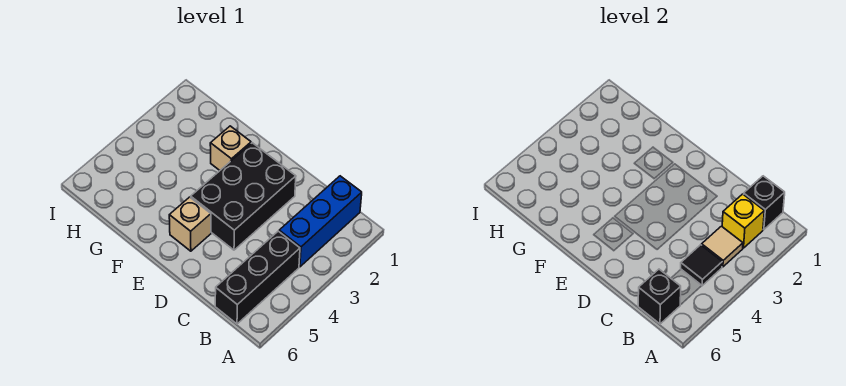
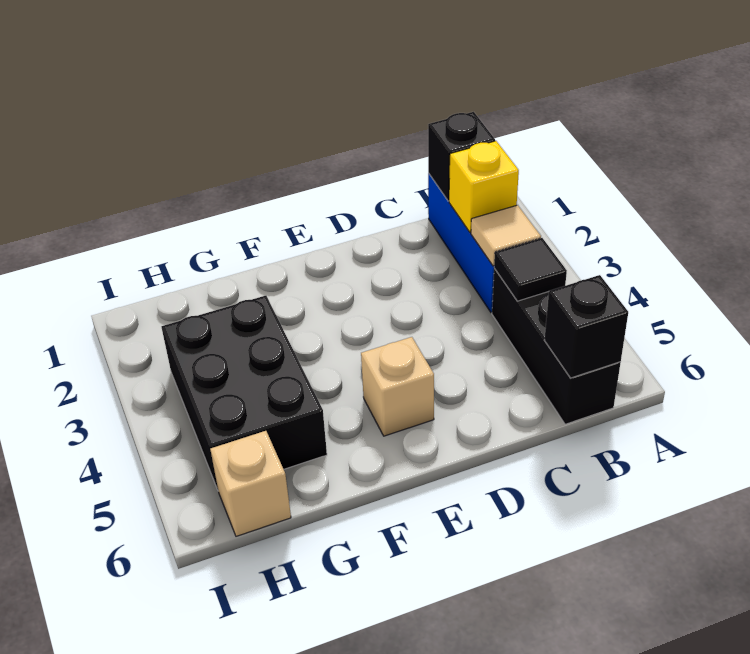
black brick D2:E4 level 1 -> black brick G3:H5 level 1
tan brick F2 level 1 -> tan brick H6 level 1

